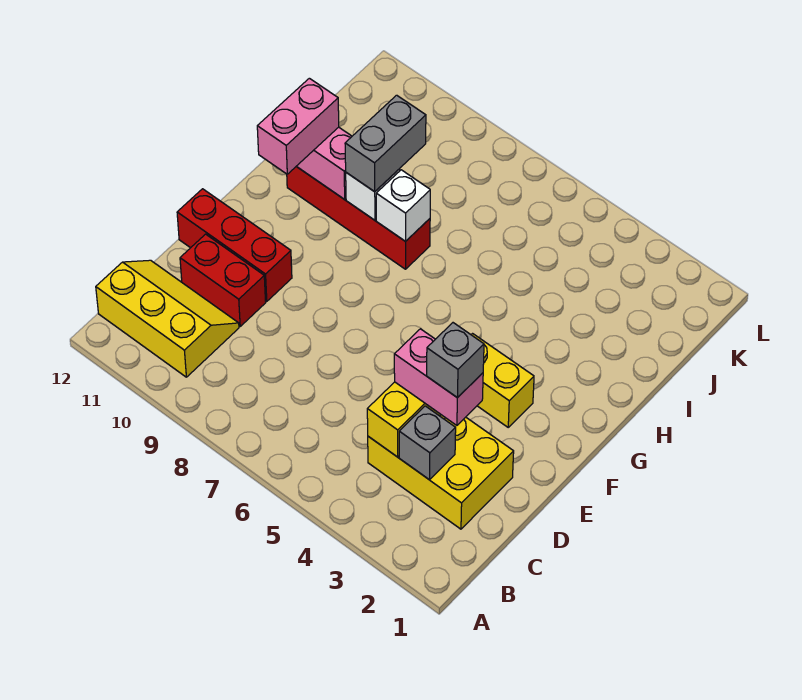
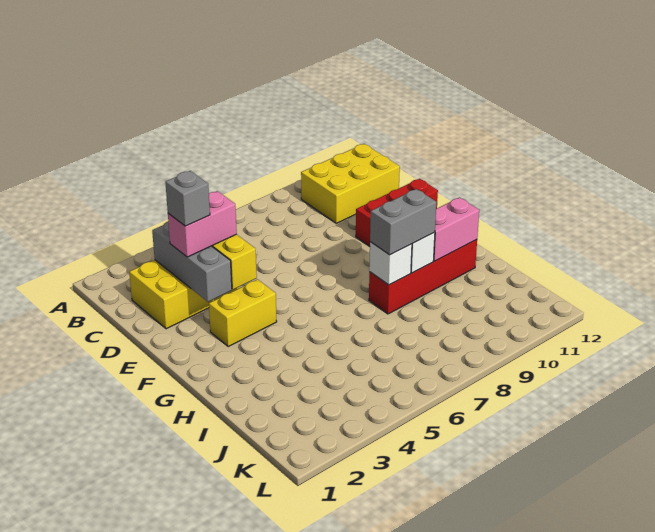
yellow slope B10:C12 level 1 top B -> yellow brick B10:C12 level 1
grey brick C3 level 2 -> grey brick C3:E3 level 2
red brick D10:D11 level 1 -> none
pink brick G11:H11 level 3 -> none
grey brick H9:I9 level 3 -> grey brick H8:H9 level 3

